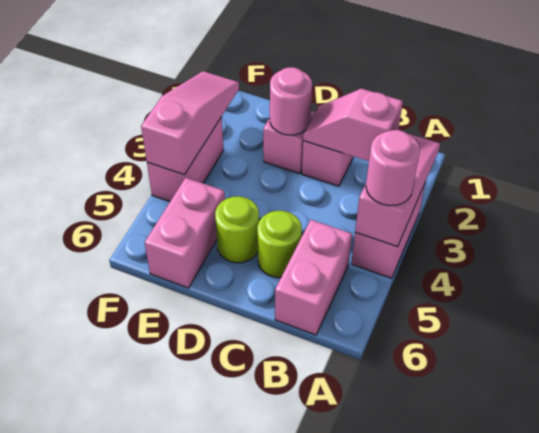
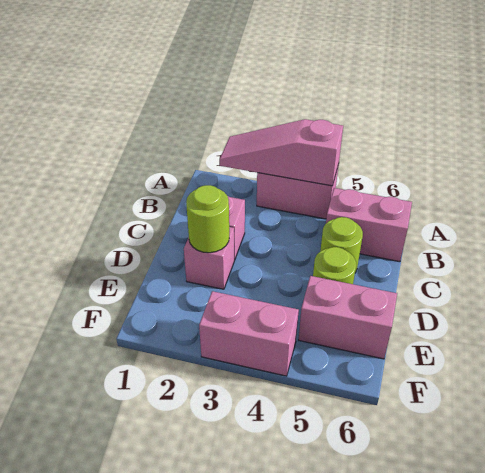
pink round brick A4 level 3 -> none
pink slope B2:C2 level 2 top B -> none
pink round brick D2 level 2 -> lime round brick D2 level 2
pink slope F2:F4 level 2 top 4 -> none

